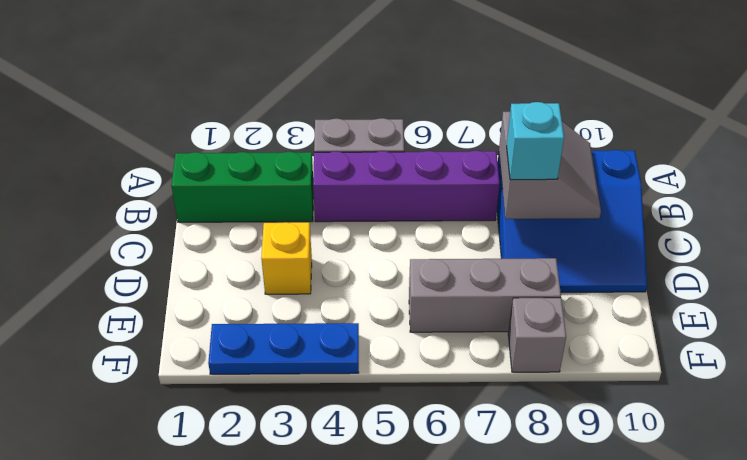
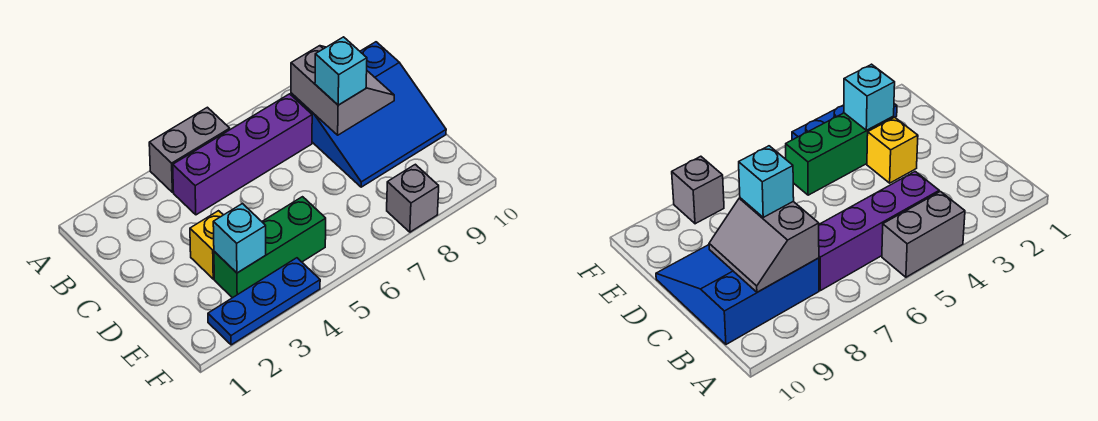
green brick B1:B3 level 1 -> green brick E3:E5 level 1
none -> cyan brick E3 level 2
grey brick E6:E8 level 1 -> none

